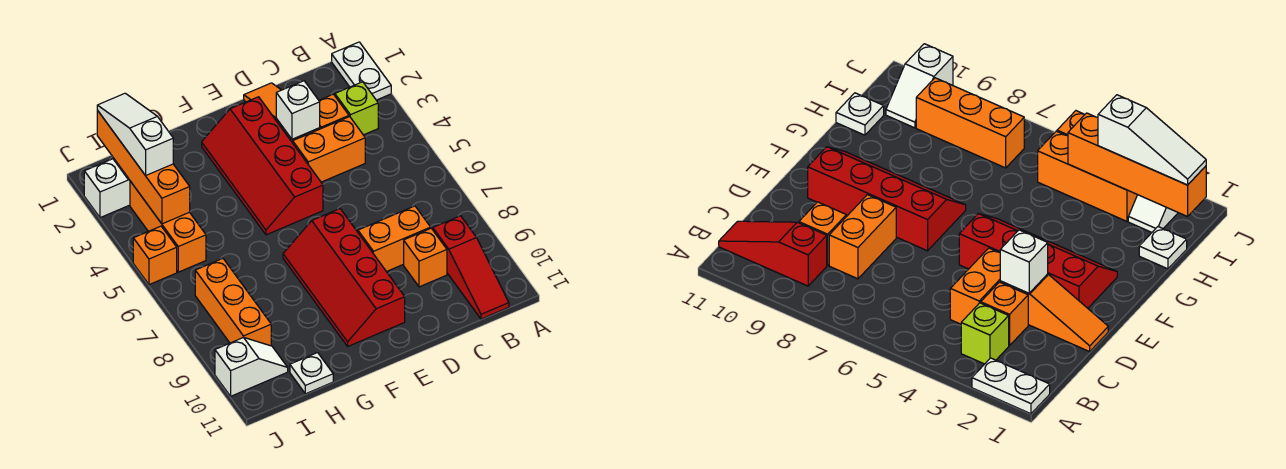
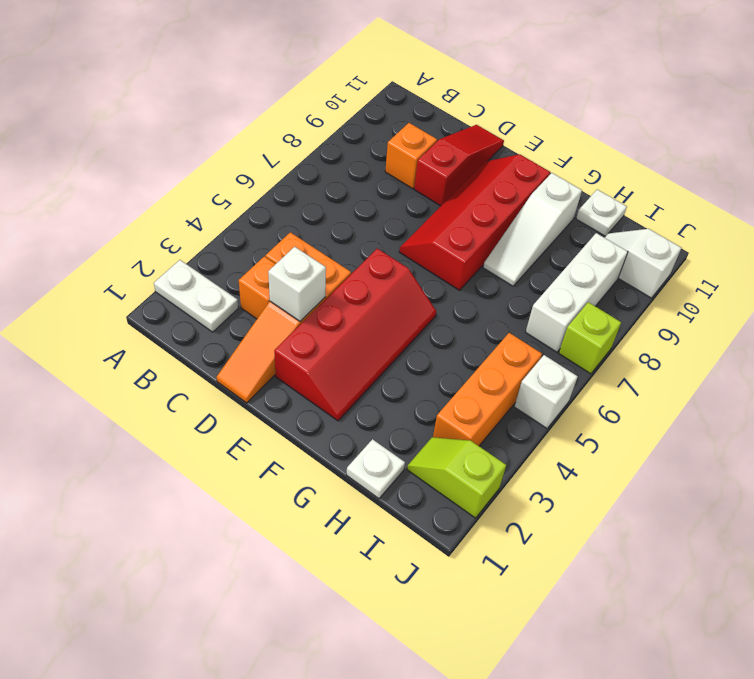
white plate A1:A2 level 1 -> white plate A2:B2 level 1
lime brick B3 level 1 -> lime brick J7 level 1
red slope B9:B11 level 1 top 9 -> red slope D9:D11 level 1 top 9
orange brick C8:D8 level 1 -> none
red slope E7:F10 level 1 top E -> red slope E7:F10 level 1 top F
orange brick I1:I4 level 2 -> none
white slope I1:I3 level 3 top 3 -> white slope G8:G10 level 1 top 10
white slope I2:J2 level 1 top J -> lime slope I2:J2 level 1 top J
orange brick I7:I9 level 1 -> white brick I7:I9 level 1
orange brick J5 level 1 -> white brick J5 level 1

